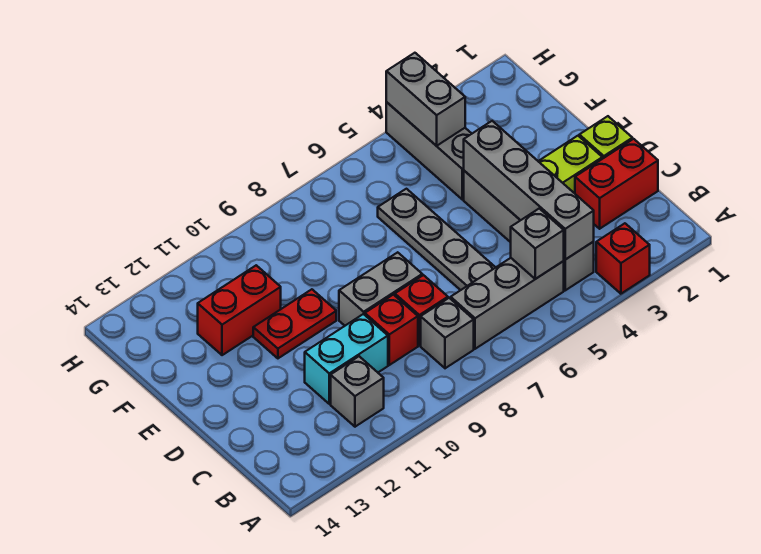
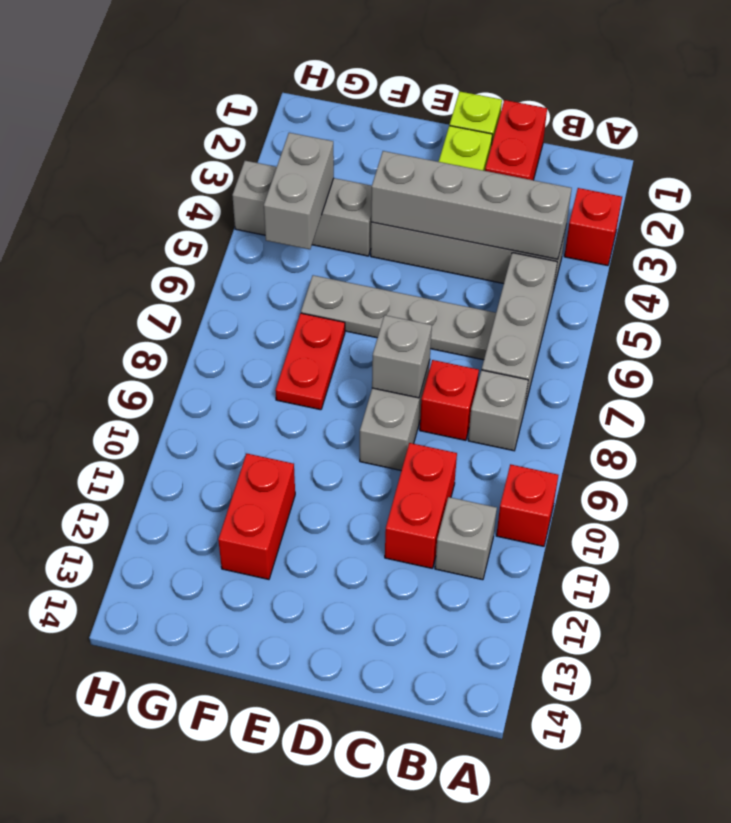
grey brick B5 level 2 -> grey brick D8 level 2
red brick C9 level 1 -> red brick A10 level 1
cyan brick C10:C11 level 1 -> red brick C10:C11 level 1
red plate E10:E11 level 1 -> red plate F7:F8 level 1
grey brick G4:H4 level 2 -> grey brick G4:G5 level 2

